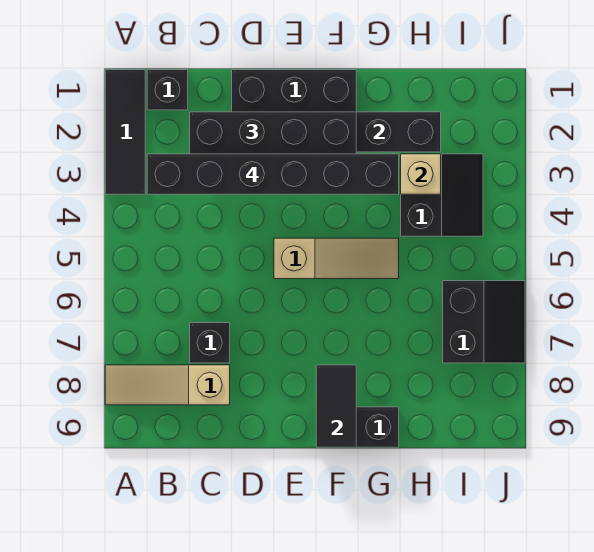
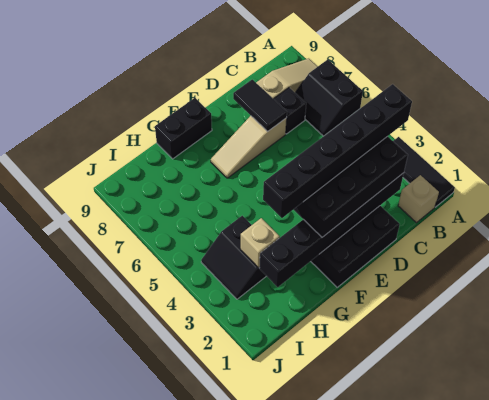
black brick B1 level 1 -> tan brick B1 level 1
tan slope E5:G5 level 1 top E -> tan slope D7:F7 level 1 top D
black tile F8:F9 level 2 -> black tile D7:D8 level 2
black slope I6:J7 level 1 top I -> black slope A6:B7 level 1 top A

